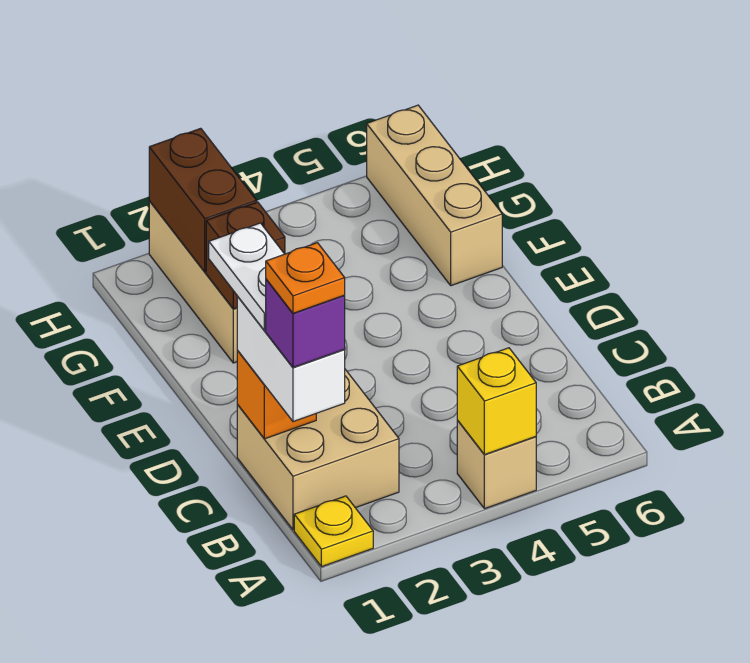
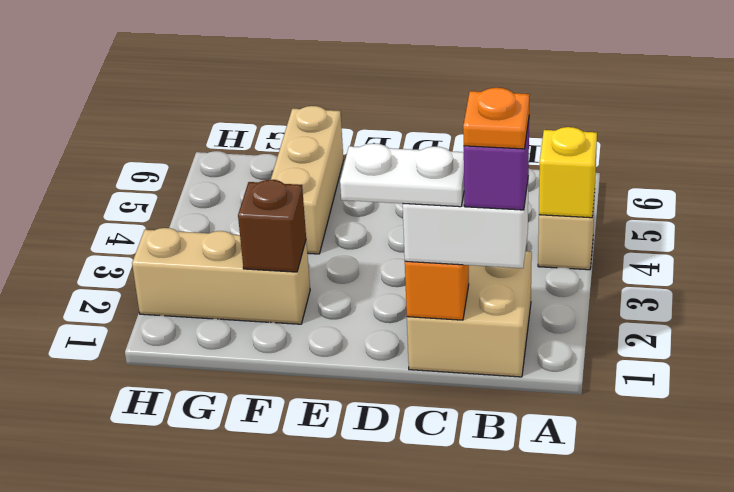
yellow plate A1 level 1 -> none
tan brick F6:H6 level 1 -> tan brick F4:F6 level 1
brown brick G2:H2 level 2 -> none

